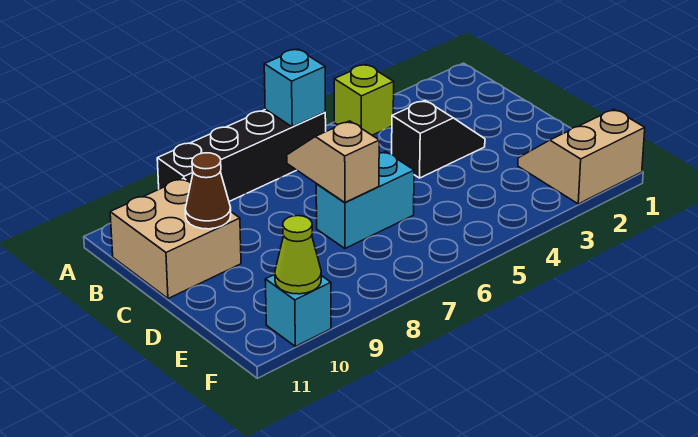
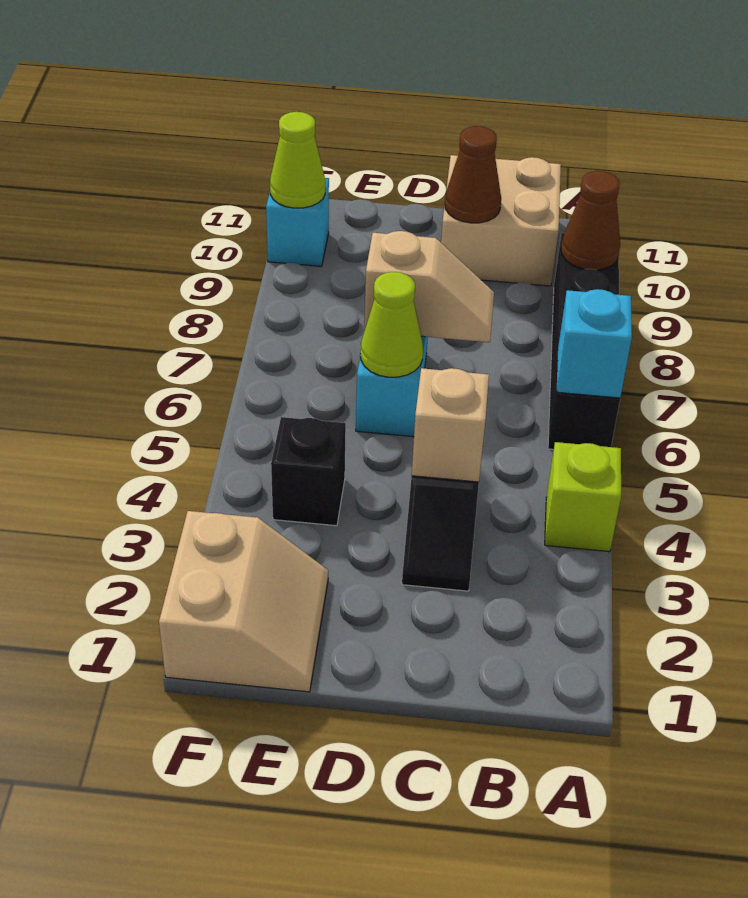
none -> brown cone A9 level 2
none -> tan brick C4 level 2
none -> lime cone D6 level 2
none -> black brick E4 level 1

